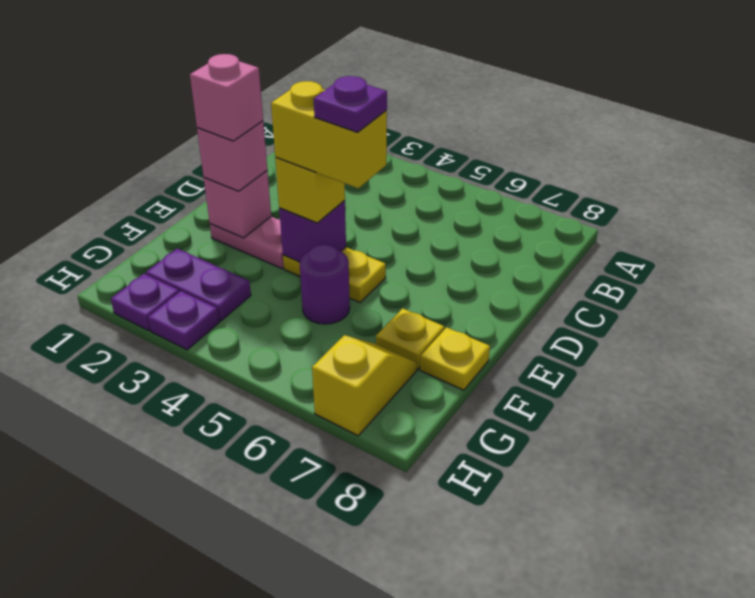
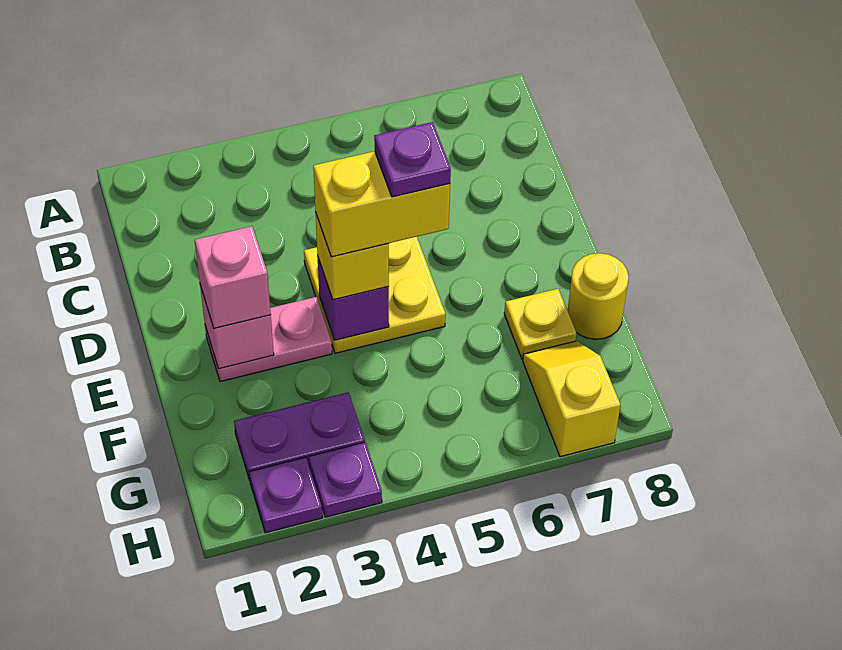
pink brick E2 level 4 -> none
yellow plate E4:E5 level 1 -> yellow plate D4:E5 level 1
purple round brick F5 level 1 -> none
yellow plate F8 level 1 -> yellow round brick F8 level 1

